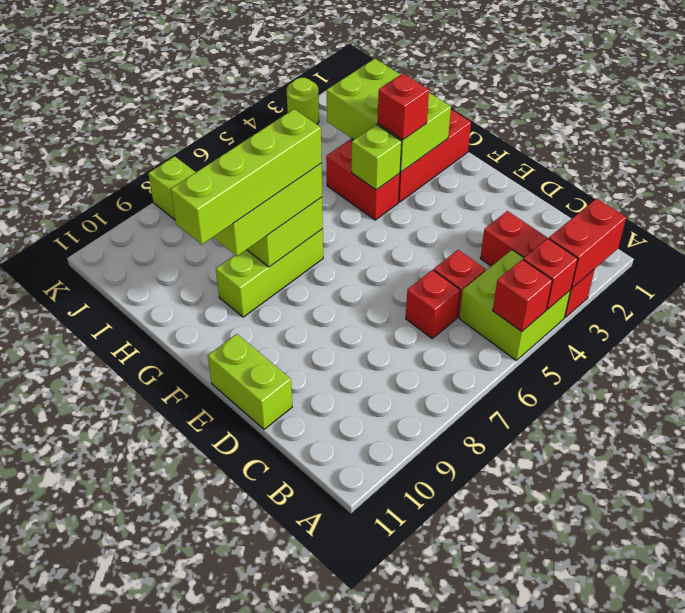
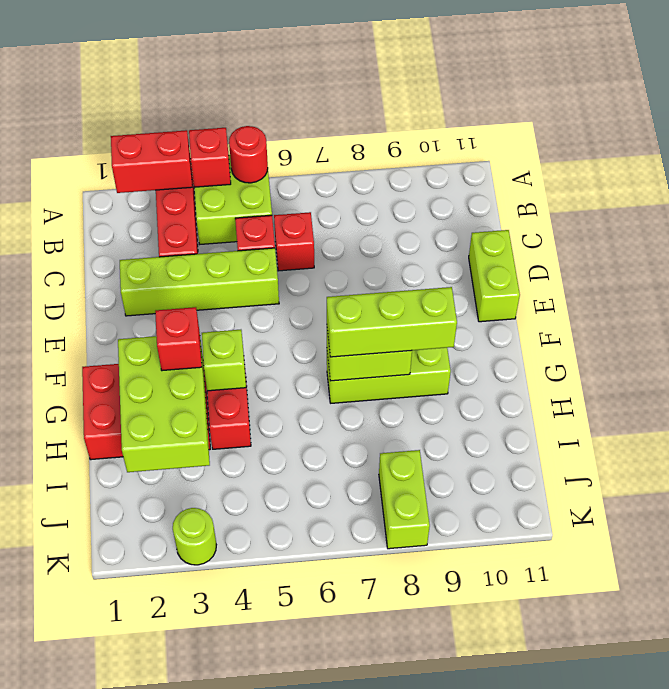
red brick A5 level 2 -> red round brick A5 level 2
lime brick G7:G10 level 4 -> lime brick D2:D5 level 1

